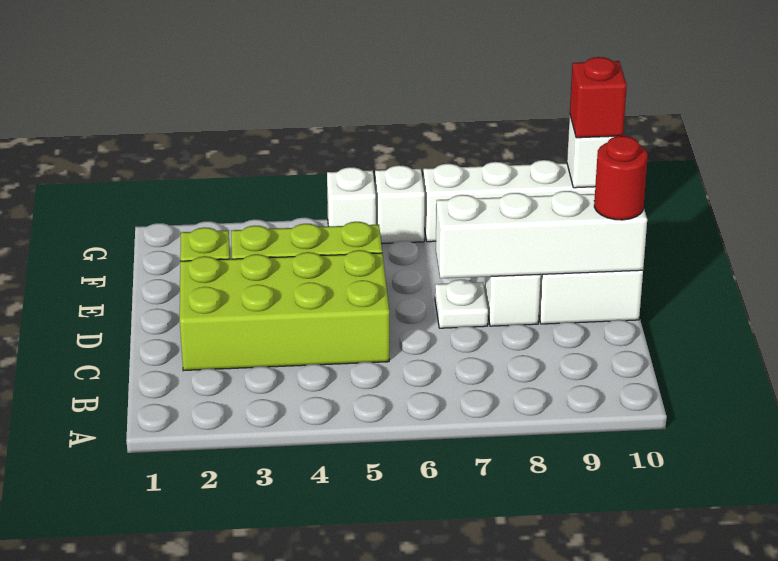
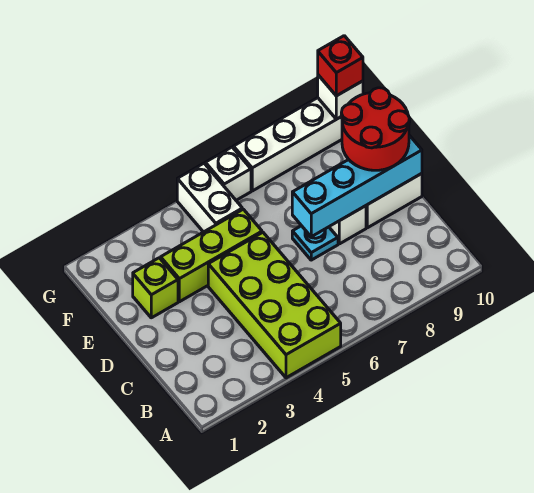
lime brick C2:D5 level 1 -> lime brick A4:D5 level 1
white plate D7 level 1 -> cyan plate D7 level 1
white brick D7:D10 level 2 -> cyan brick D7:D10 level 2
red round brick D10 level 3 -> red round brick D9:E10 level 3
white brick G5 level 1 -> white brick F5:G5 level 1

